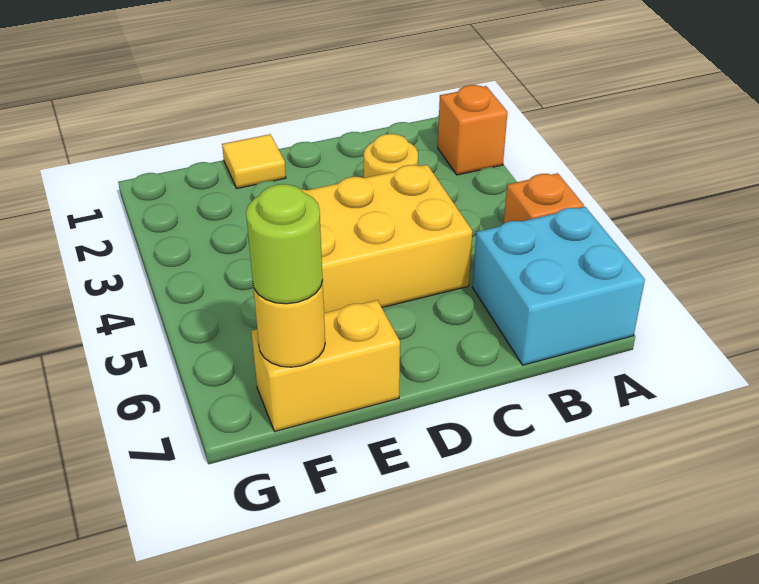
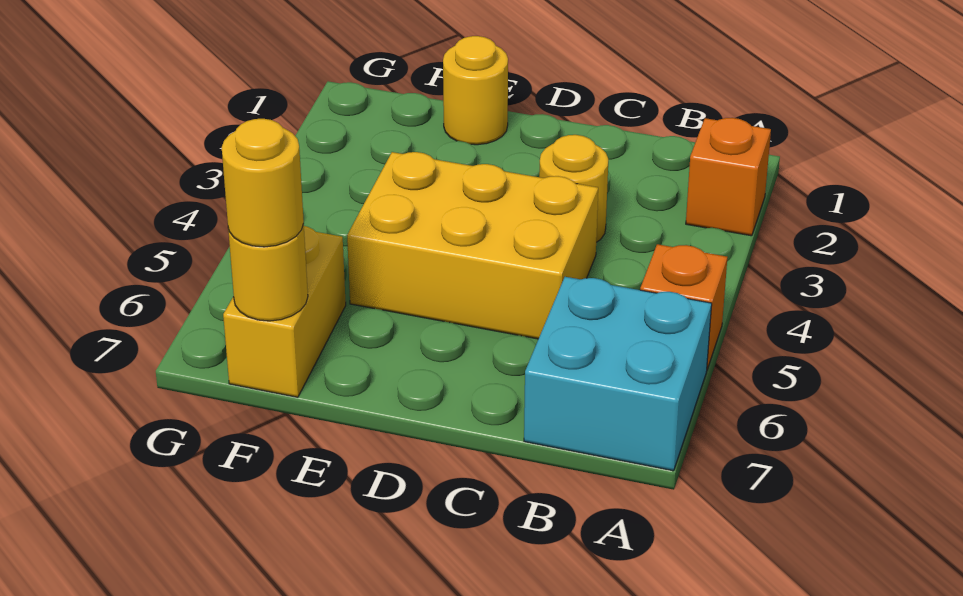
yellow tile E1 level 1 -> yellow round brick E1 level 1
yellow brick E7:F7 level 1 -> yellow brick F6:F7 level 1
lime round brick F7 level 3 -> yellow round brick F7 level 3

